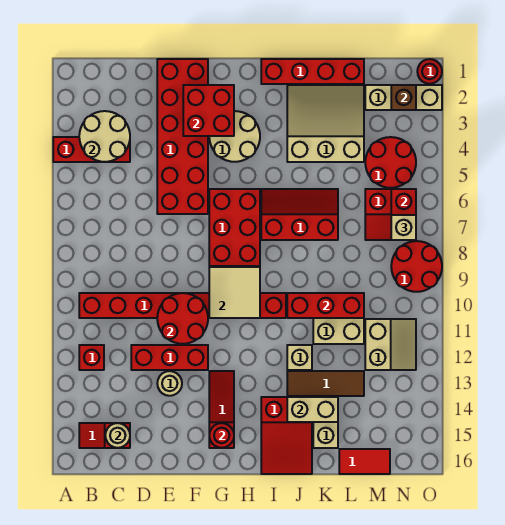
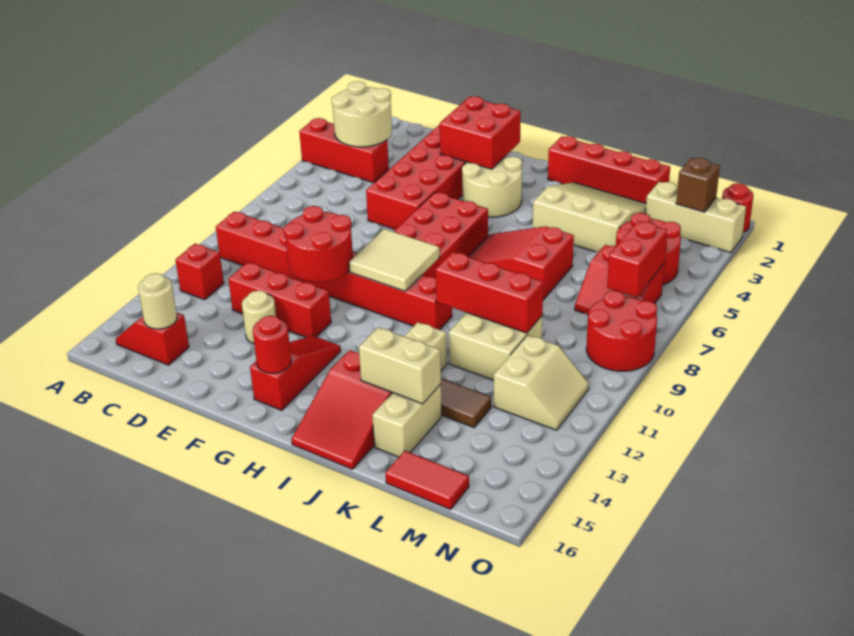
red slope I6:K7 level 1 top 7 -> red slope I6:K7 level 1 top K
tan brick N7 level 3 -> none

